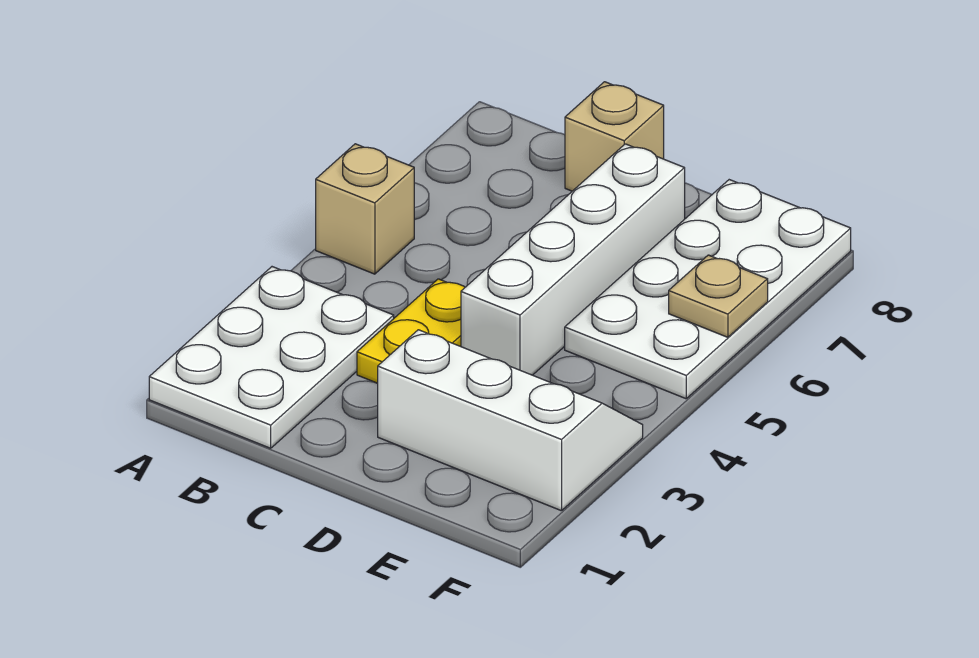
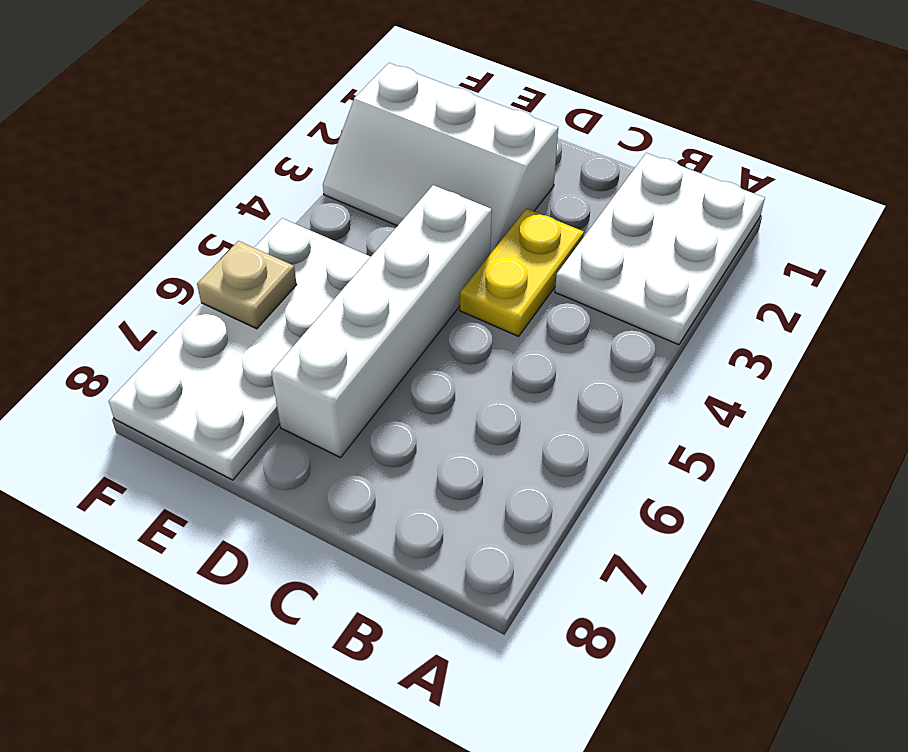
tan brick A5 level 1 -> none
tan brick C8 level 1 -> none

